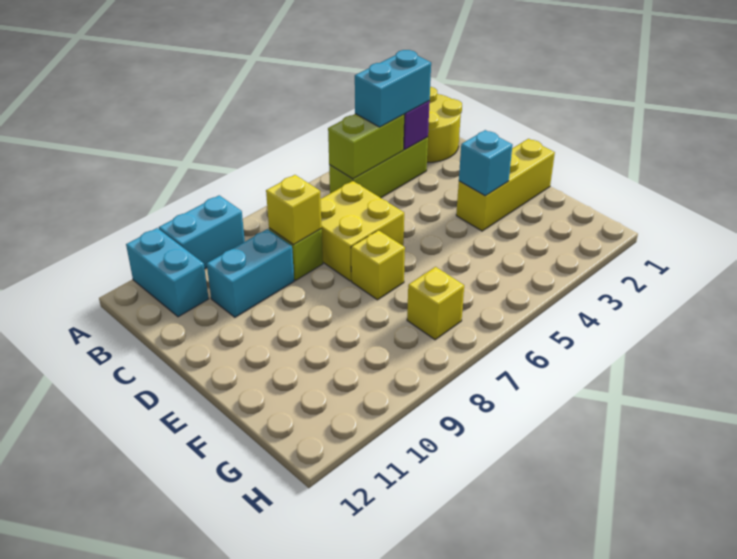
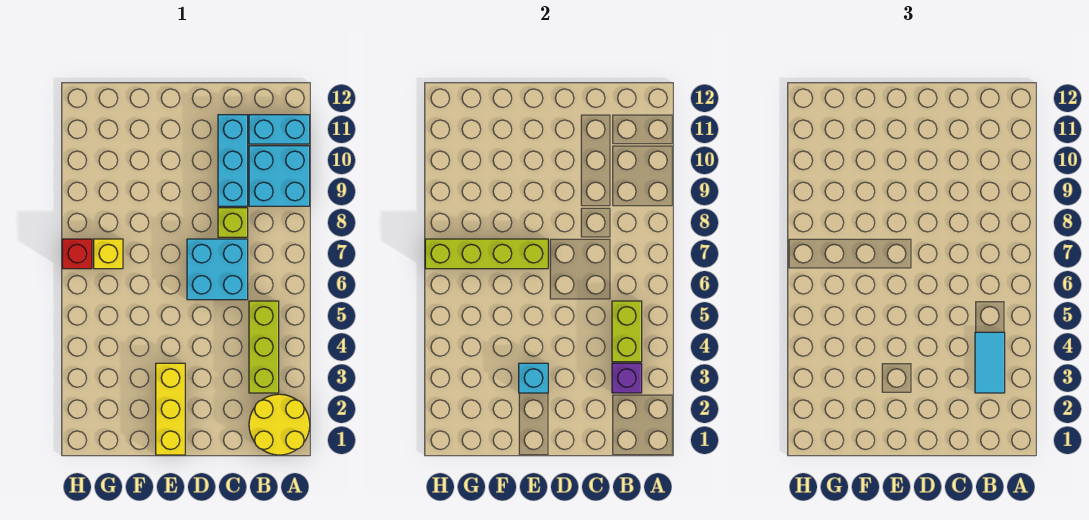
cyan brick A9:A10 level 1 -> cyan brick A9:B10 level 1
cyan brick B3:B4 level 3 -> cyan tile B3:B4 level 3
yellow brick C6:D7 level 1 -> cyan brick C6:D7 level 1
yellow brick C8 level 2 -> none
cyan brick C9:C10 level 1 -> cyan brick C9:C11 level 1
yellow brick E7 level 1 -> none
none -> lime brick E7:H7 level 2
none -> red brick H7 level 1

